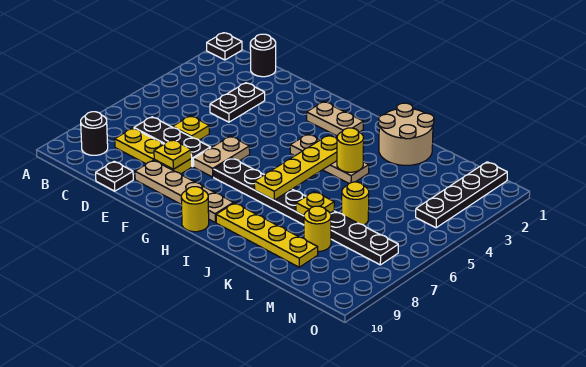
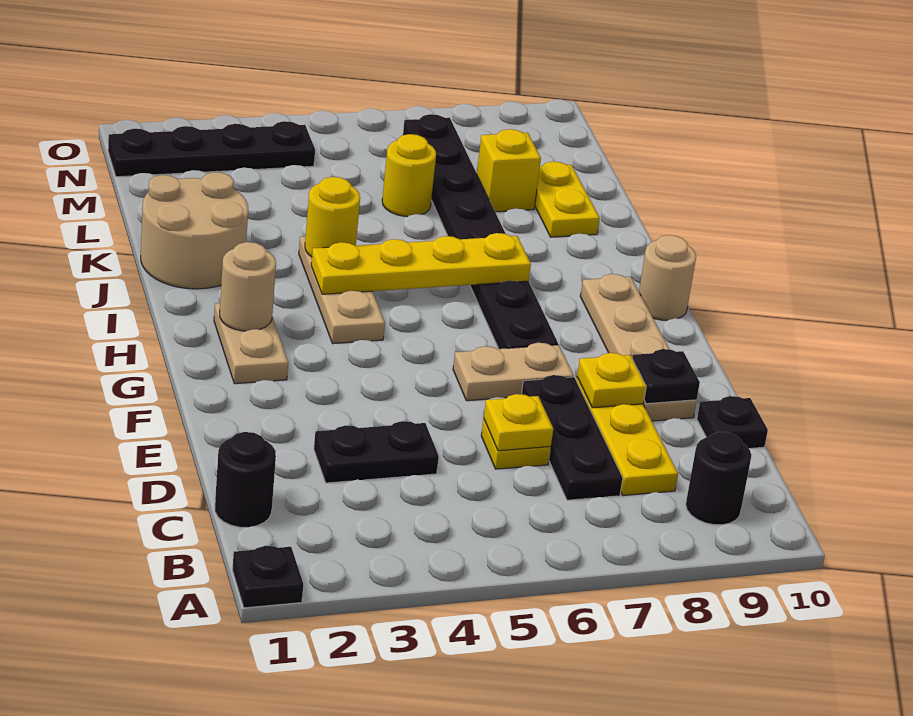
none -> black plate E9 level 2
none -> tan round brick H2 level 2
yellow round brick H10 level 1 -> tan round brick H10 level 1
yellow plate I9:L9 level 1 -> yellow plate K9:L9 level 1
yellow plate K7 level 2 -> yellow plate D6 level 2
yellow round brick L8 level 1 -> yellow brick L8 level 1

